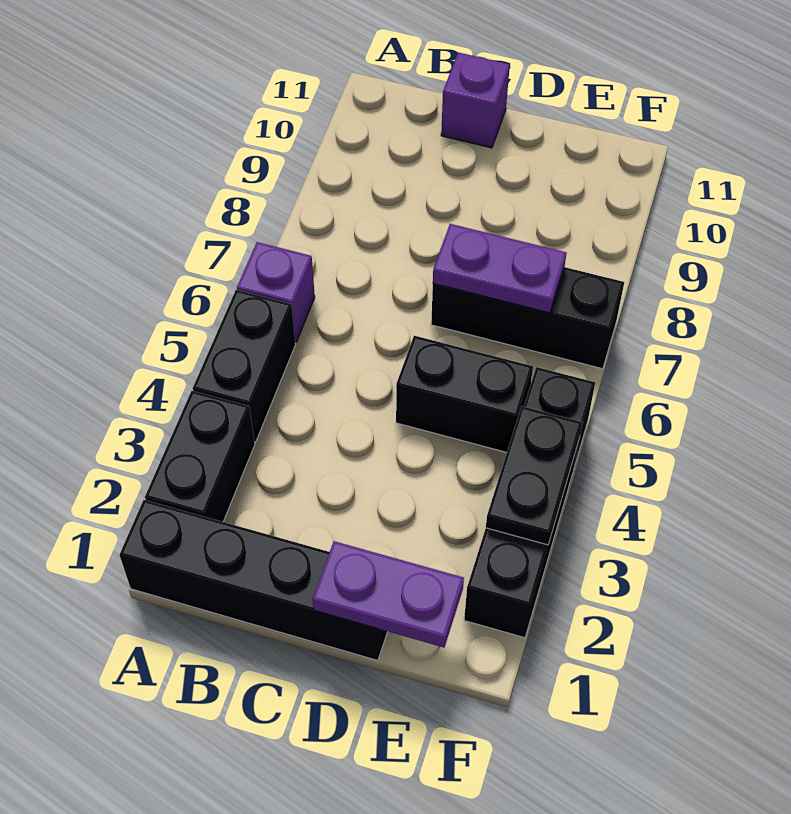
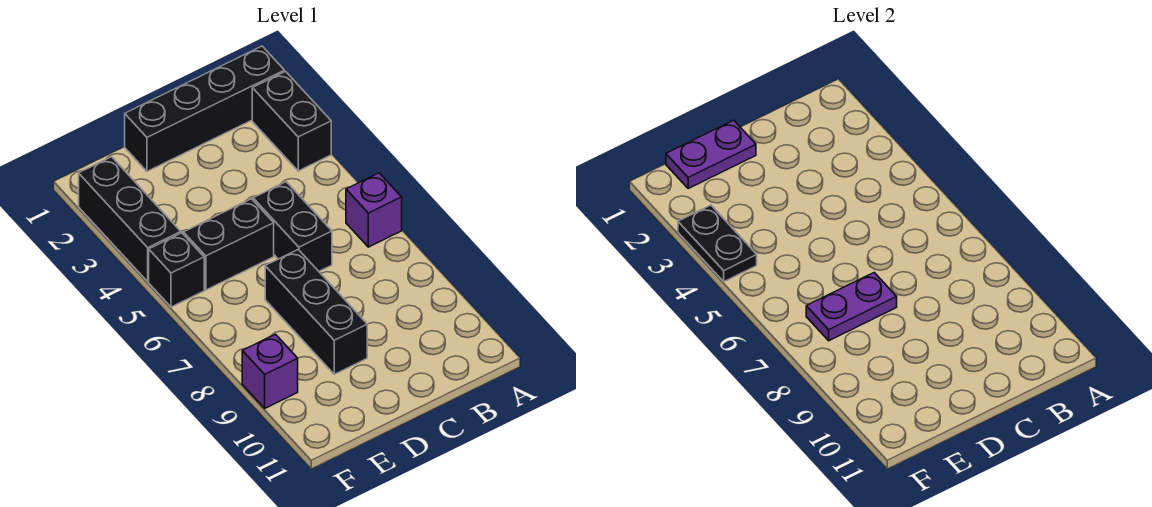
black brick A4:A5 level 1 -> black brick C5:C6 level 1
purple brick C11 level 1 -> purple brick F9 level 1
black brick D7:F7 level 1 -> black brick D7:D9 level 1

